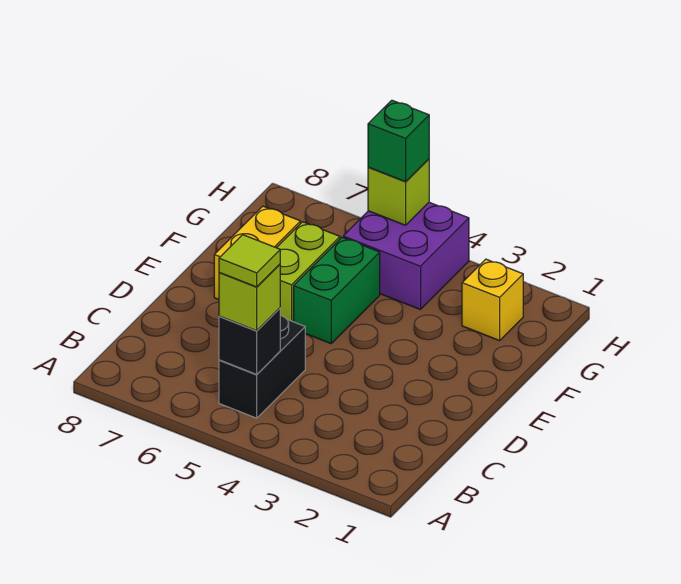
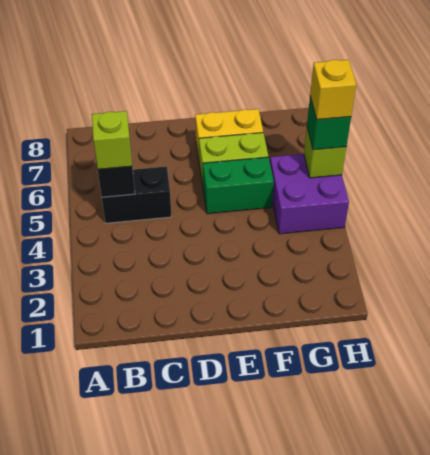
lime tile B5 level 4 -> none
yellow brick G2 level 1 -> yellow brick H5 level 4

